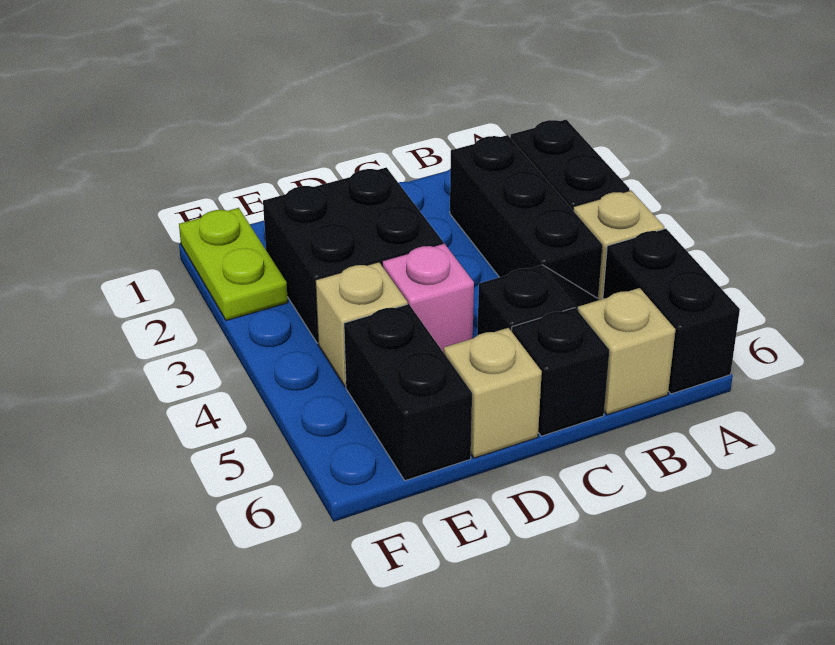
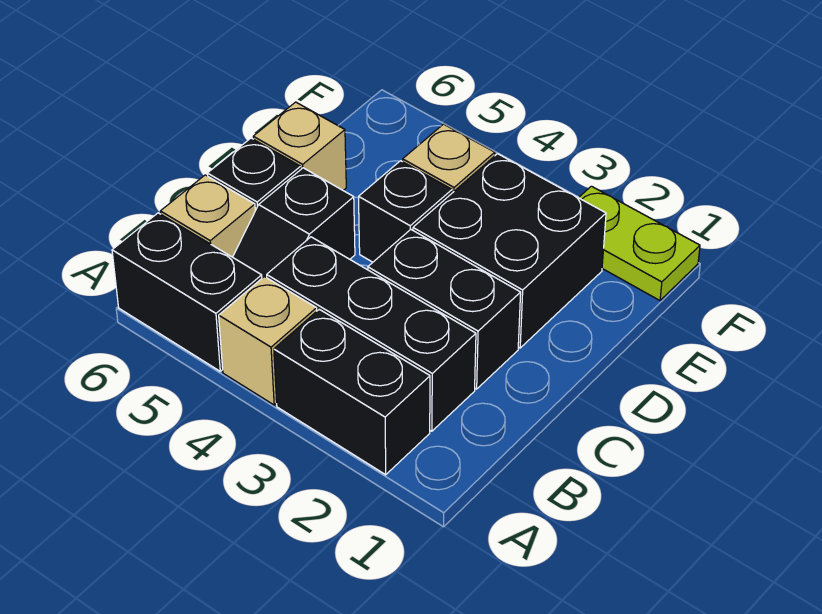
pink brick D4 level 1 -> black brick D4 level 1
black brick E5:E6 level 1 -> black brick C2:C3 level 1

